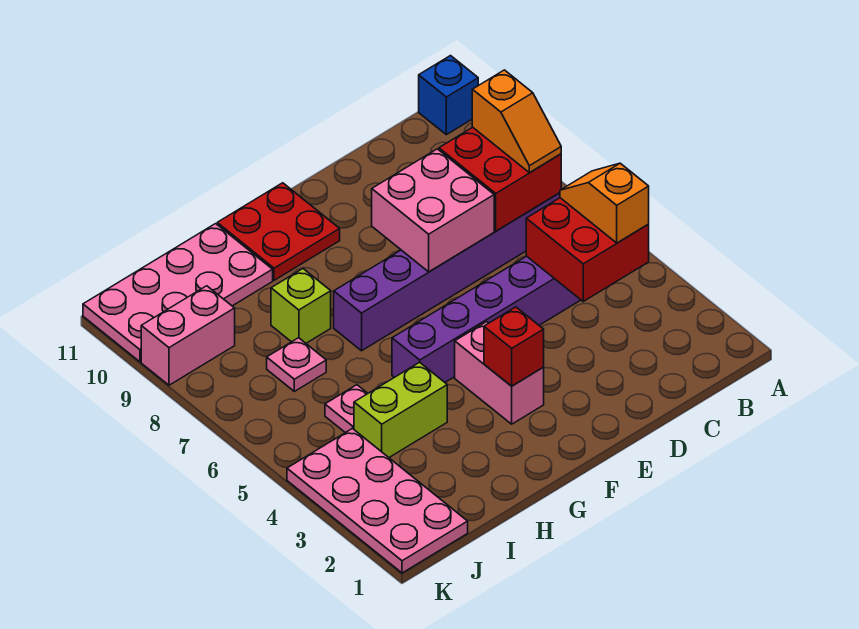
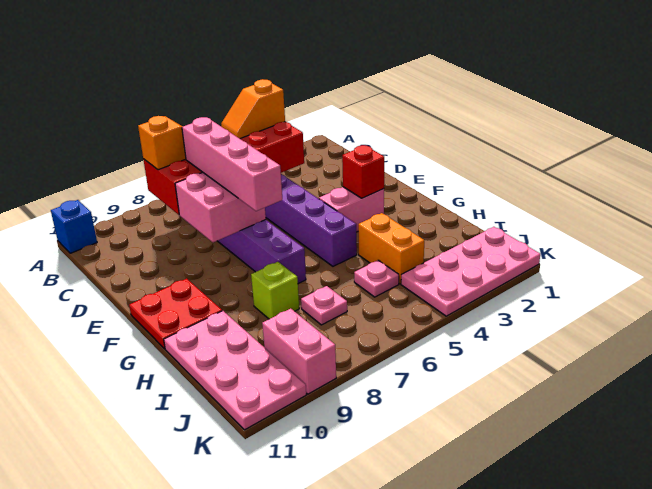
none -> pink brick C7:F7 level 3
lime brick H4:I4 level 1 -> orange brick H4:I4 level 1

